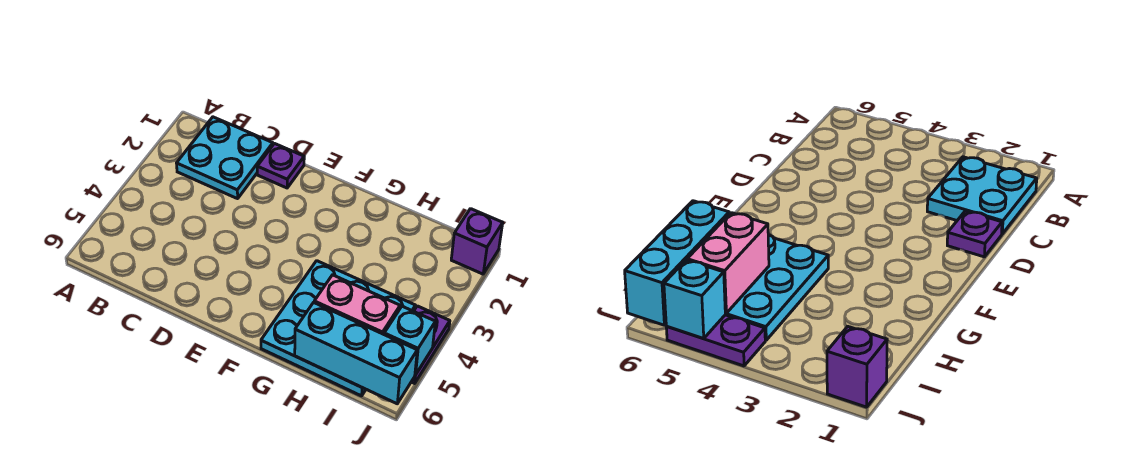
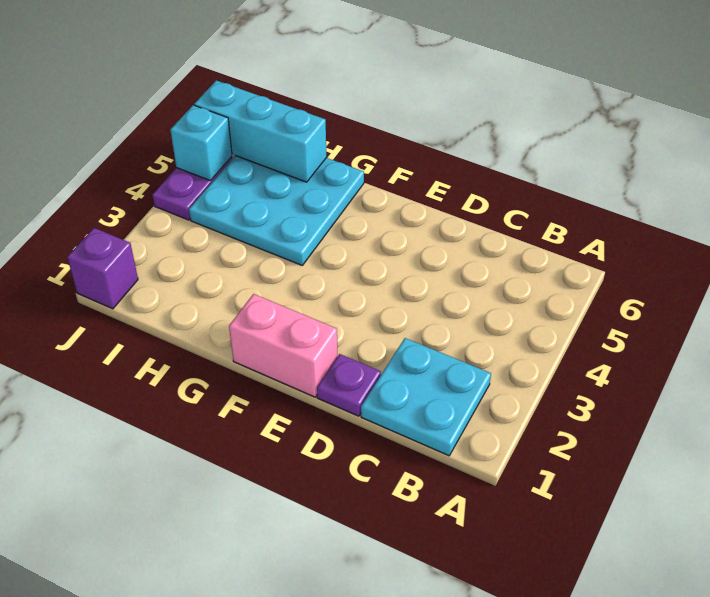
pink brick H5:I5 level 2 -> pink brick E1:F1 level 1

